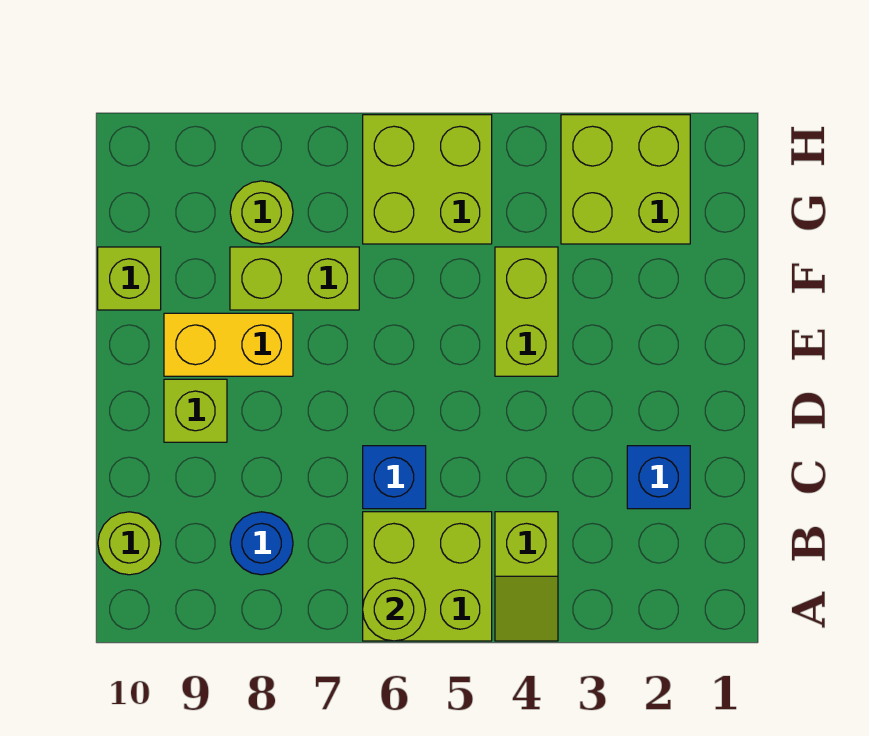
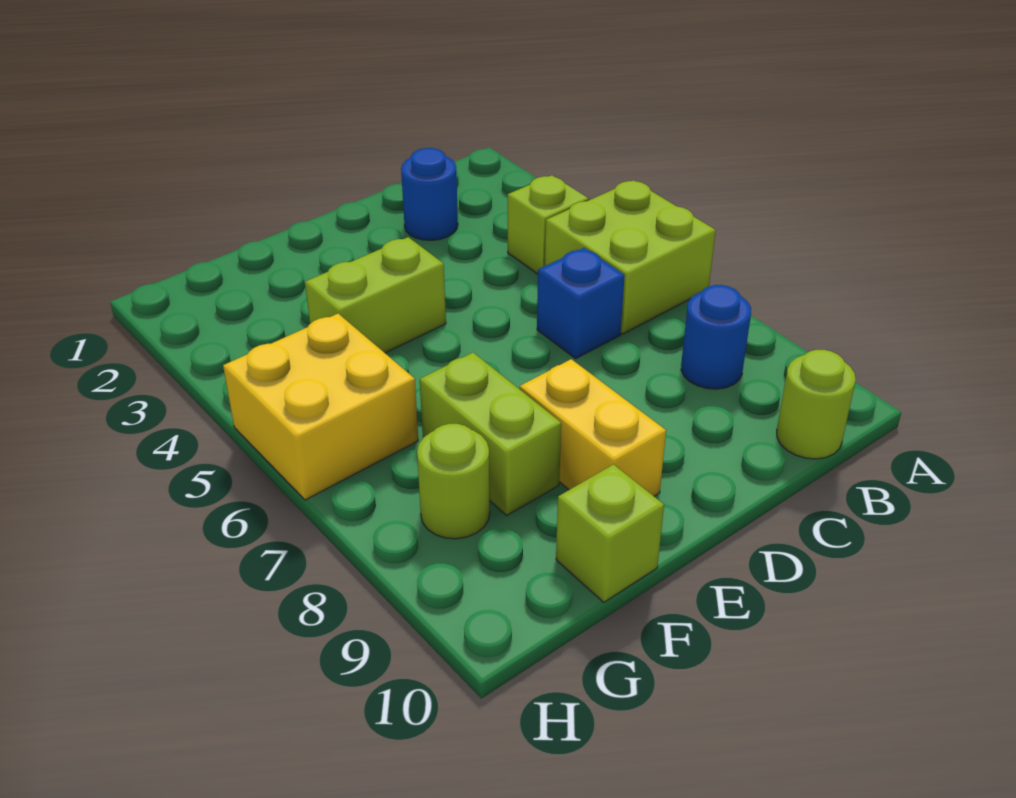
lime round brick A6 level 2 -> none
blue brick C2 level 1 -> blue round brick C2 level 1
lime brick D9 level 1 -> none
lime brick G2:H3 level 1 -> none
lime brick G5:H6 level 1 -> yellow brick G5:H6 level 1

